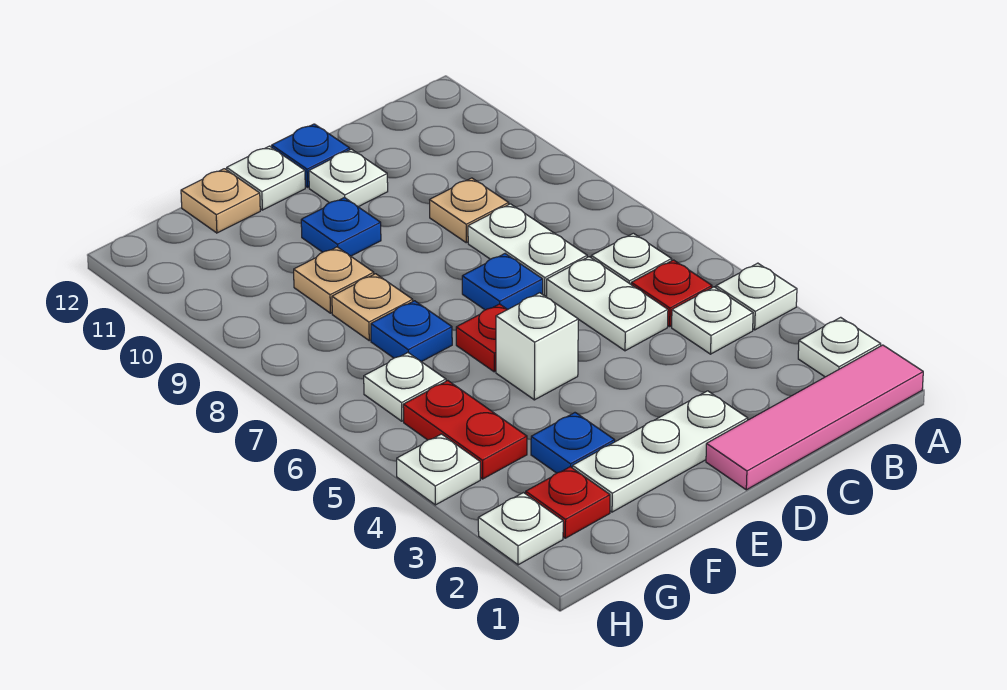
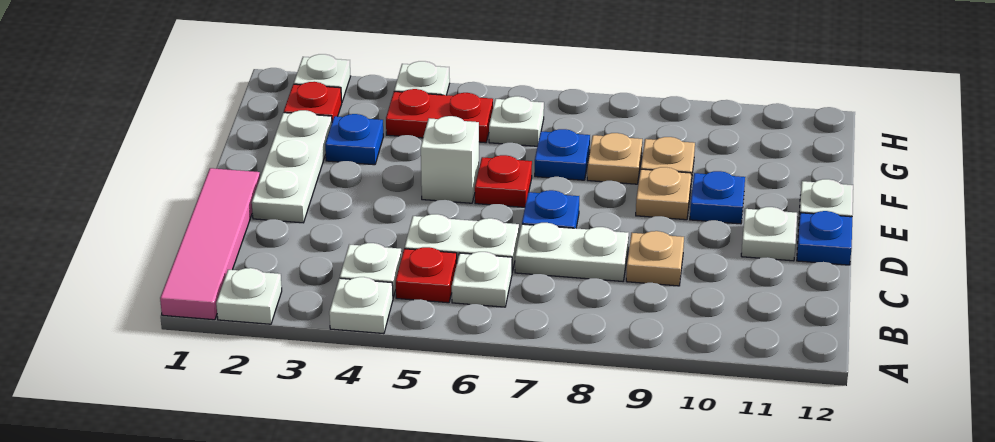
tan plate F12 level 1 -> tan plate E9 level 1

